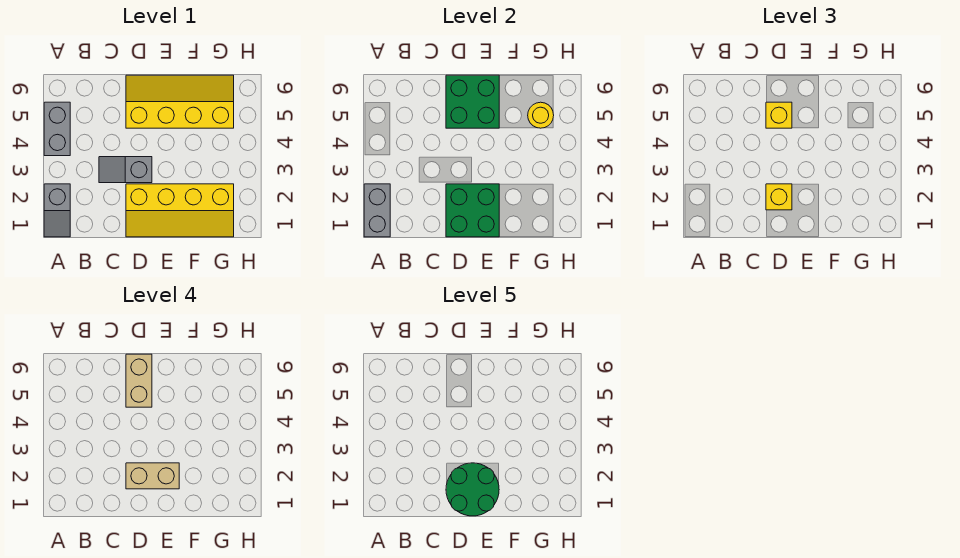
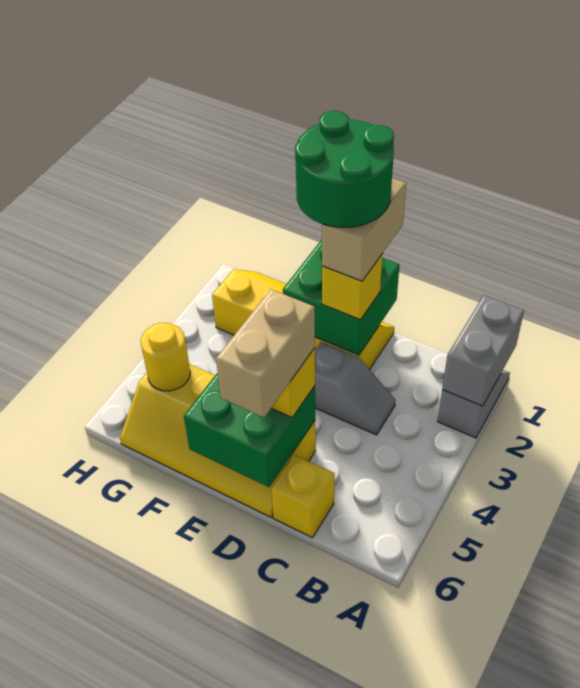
grey brick A4:A5 level 1 -> none
none -> yellow brick C6 level 1
tan brick D2:E2 level 4 -> tan brick D1:D2 level 4

